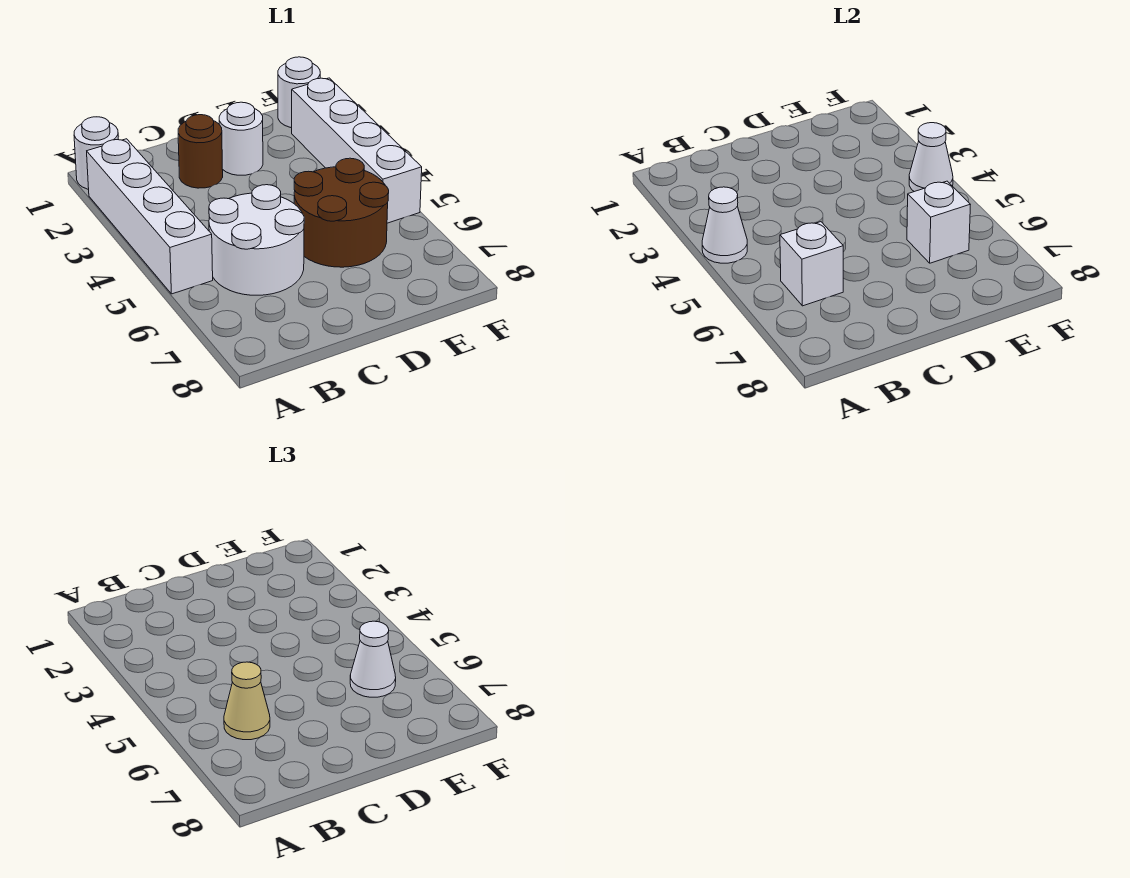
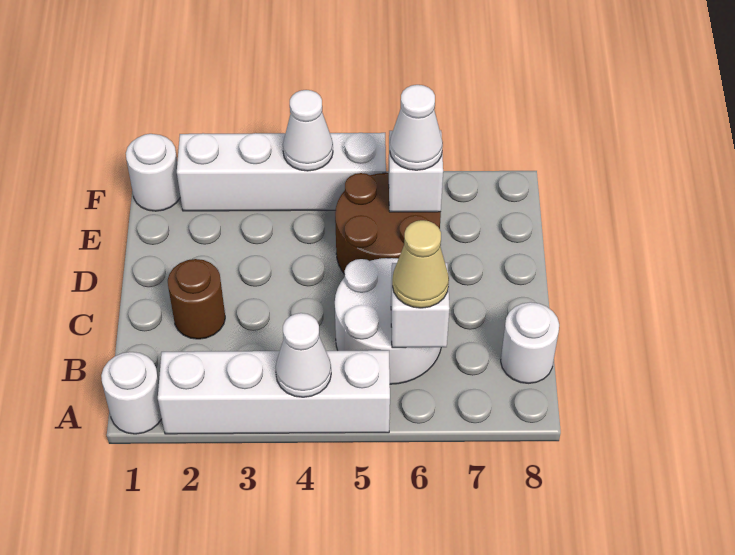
white round brick D2 level 1 -> white round brick B8 level 1

